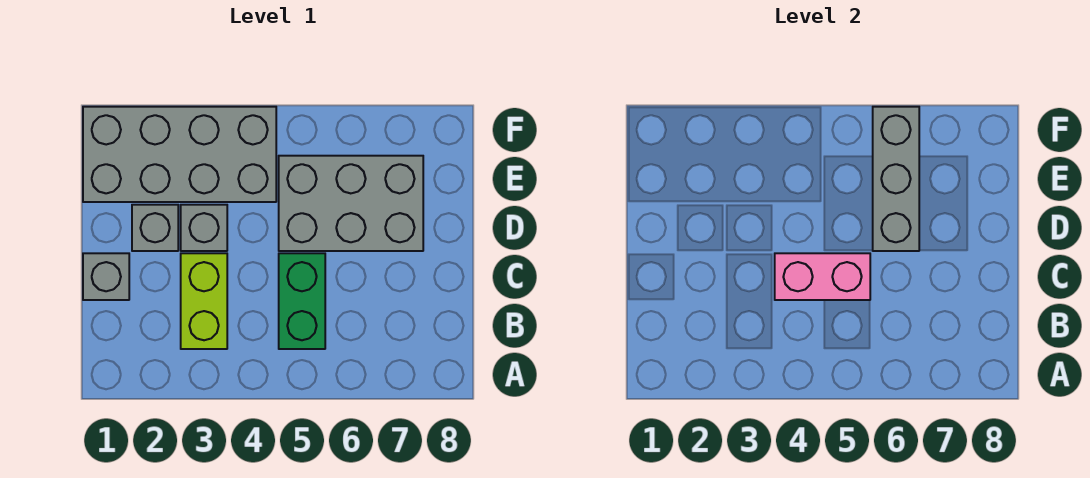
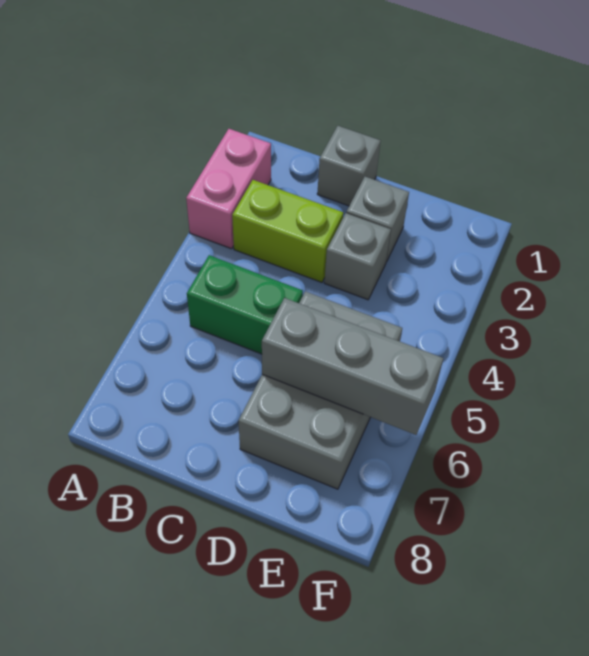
pink brick C4:C5 level 2 -> pink brick A2:A3 level 1
grey brick E1:F4 level 1 -> none

